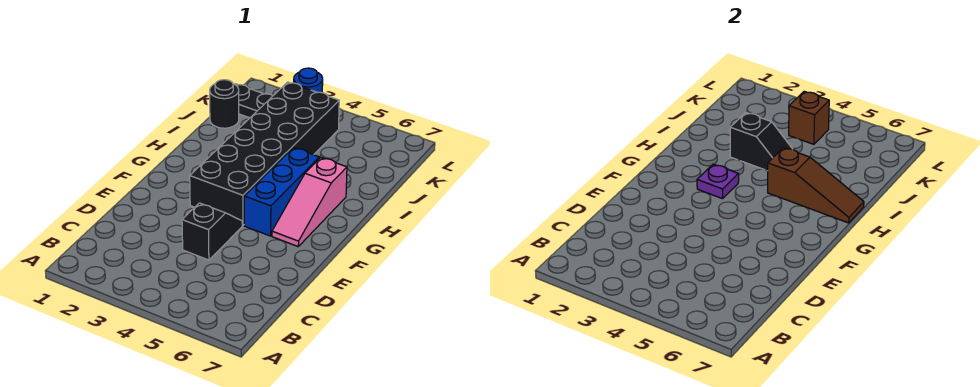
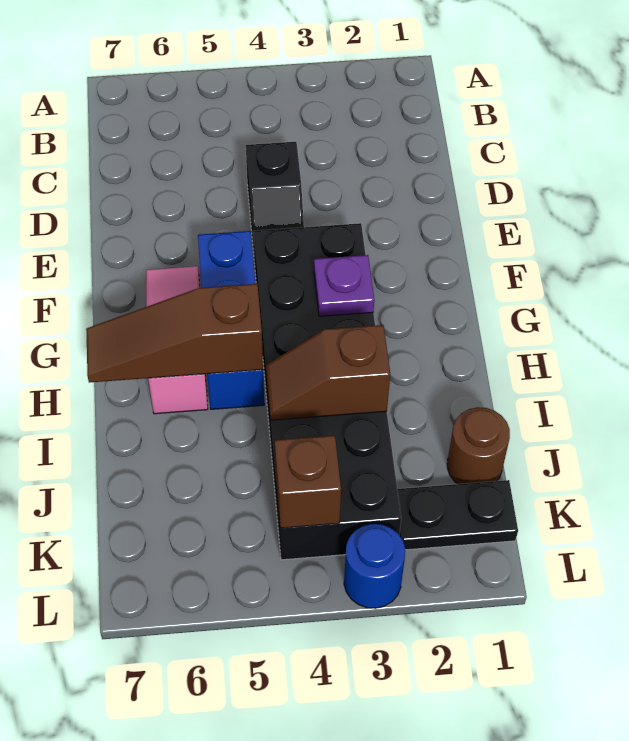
black slope I3:I4 level 2 top 3 -> brown slope I3:I4 level 2 top 3
black round brick J1 level 1 -> brown round brick J1 level 1

